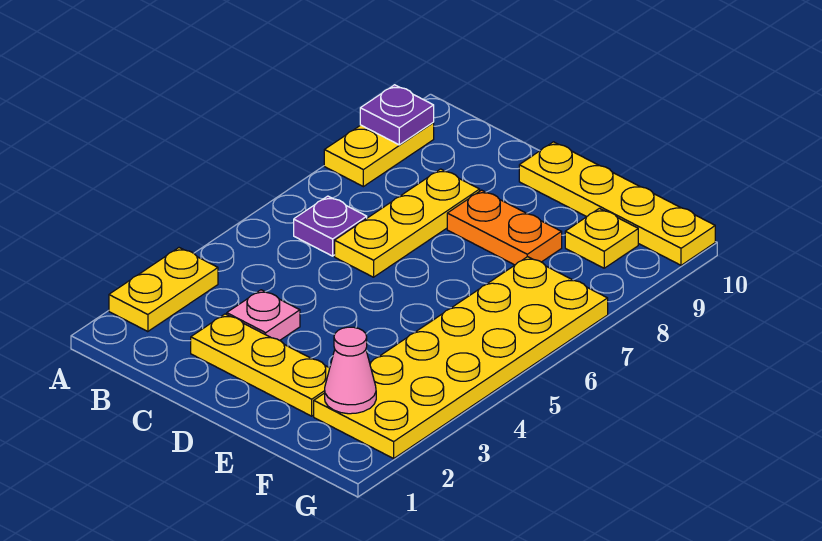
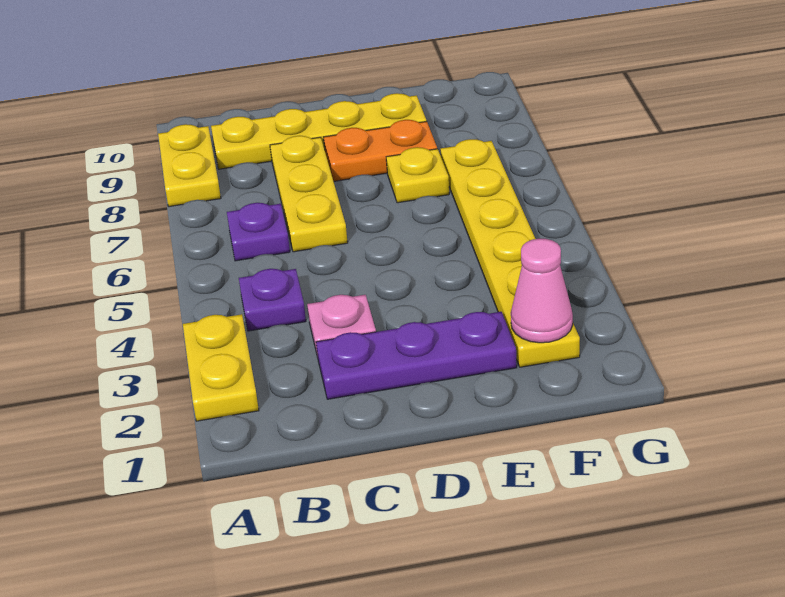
purple plate A9 level 2 -> purple plate B4 level 1
yellow plate C2:E2 level 1 -> purple plate C2:E2 level 1
yellow plate D10:G10 level 1 -> yellow plate B9:E9 level 1
yellow plate F2:G7 level 1 -> yellow plate F2:F7 level 1
yellow plate F9 level 1 -> yellow plate E7 level 1

